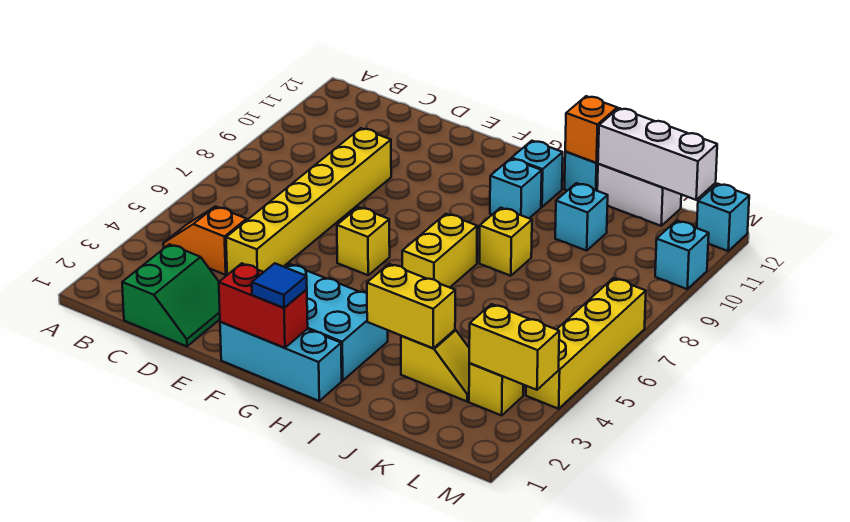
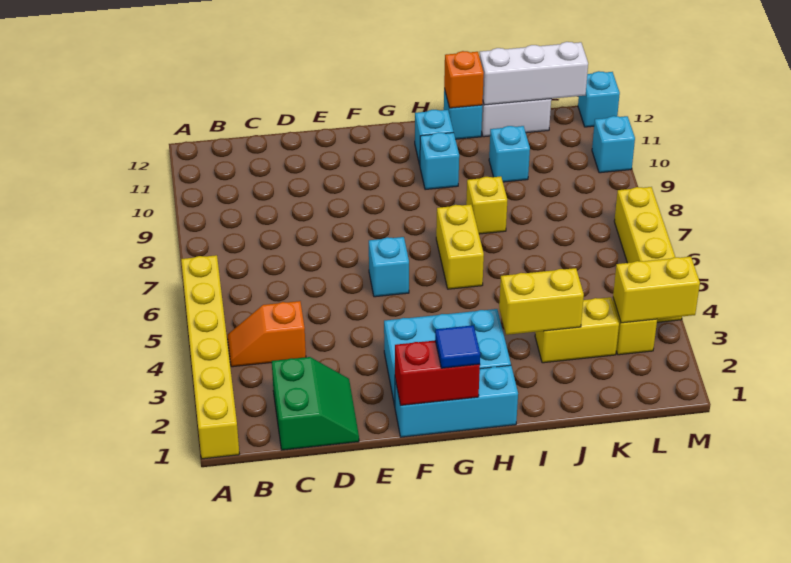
yellow brick D4:D9 level 1 -> yellow brick A1:A6 level 1
yellow brick F6 level 1 -> cyan brick F6 level 1
yellow slope J3:K3 level 1 top J -> yellow brick J3:K3 level 1

